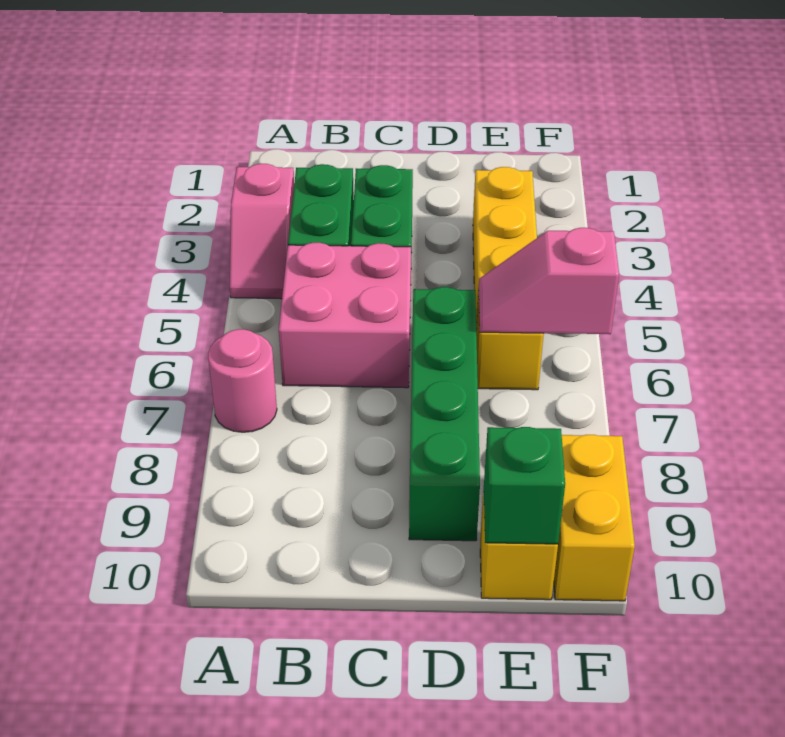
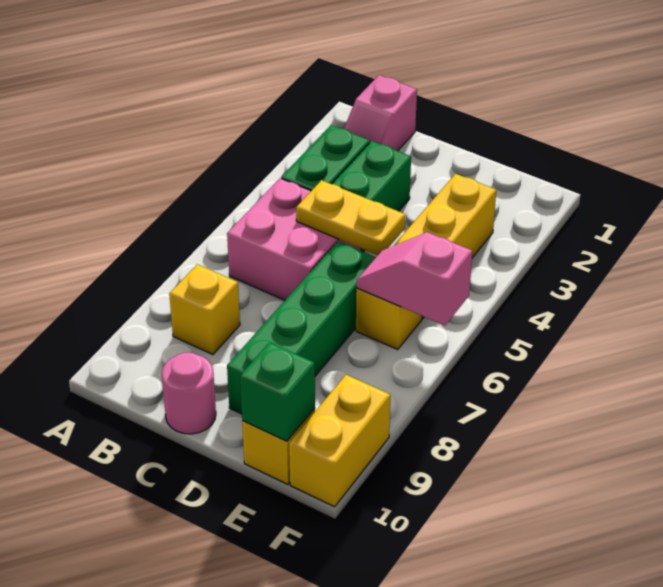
pink slope A3:A4 level 1 top 3 -> pink slope B1:B2 level 1 top 1
pink round brick A7 level 1 -> pink round brick C10 level 1
none -> yellow brick B8 level 1
none -> yellow plate C5:D5 level 2

